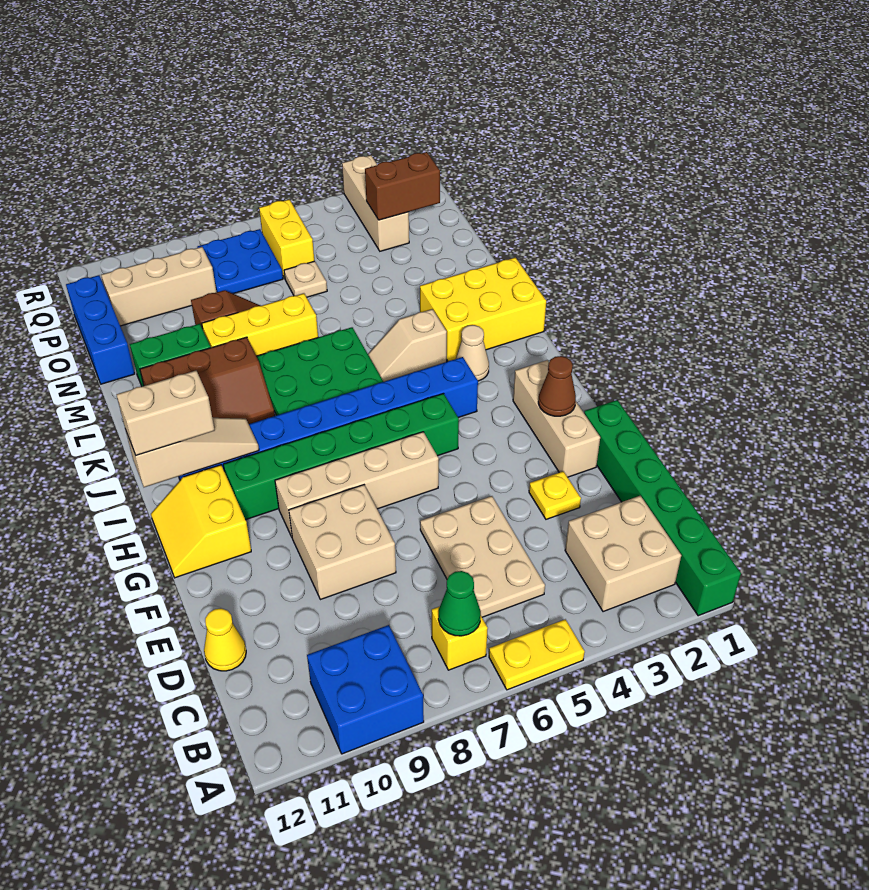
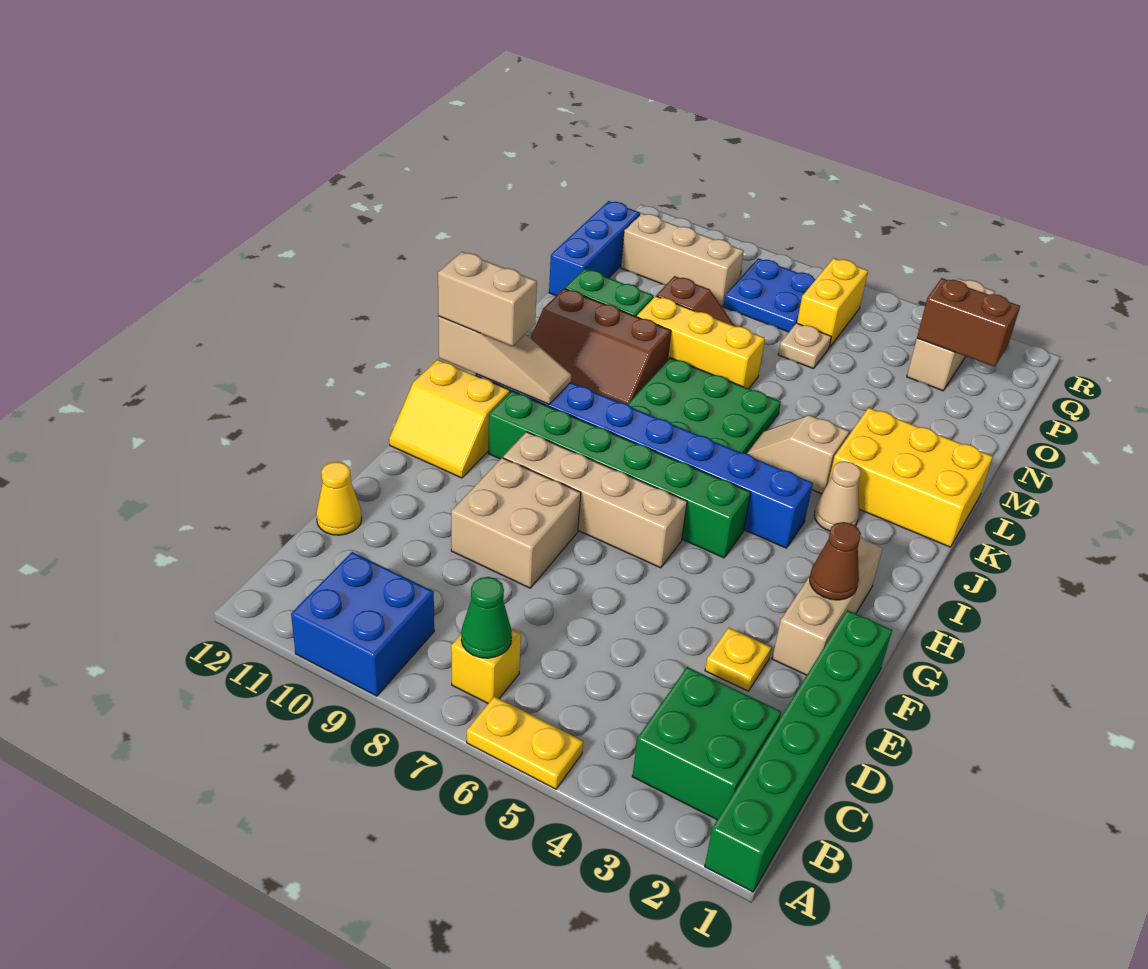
tan brick B2:C3 level 1 -> green brick B2:C3 level 1
tan plate C5:E6 level 1 -> none
yellow slope G11:H12 level 1 top 11 -> yellow slope G11:H12 level 1 top H

